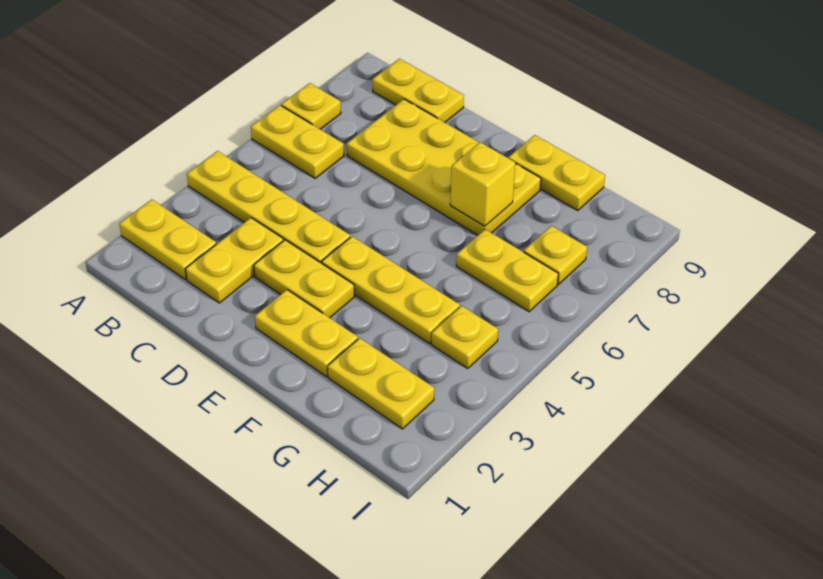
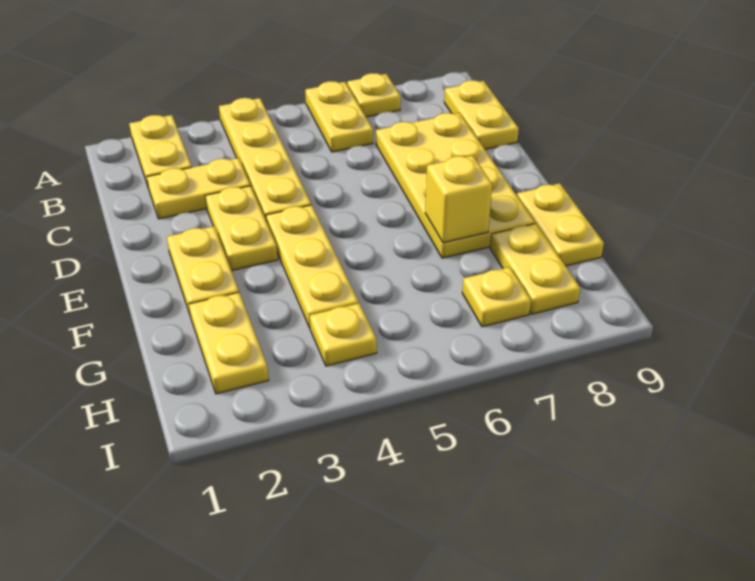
yellow plate G6:H6 level 1 -> yellow plate G8:H8 level 1

